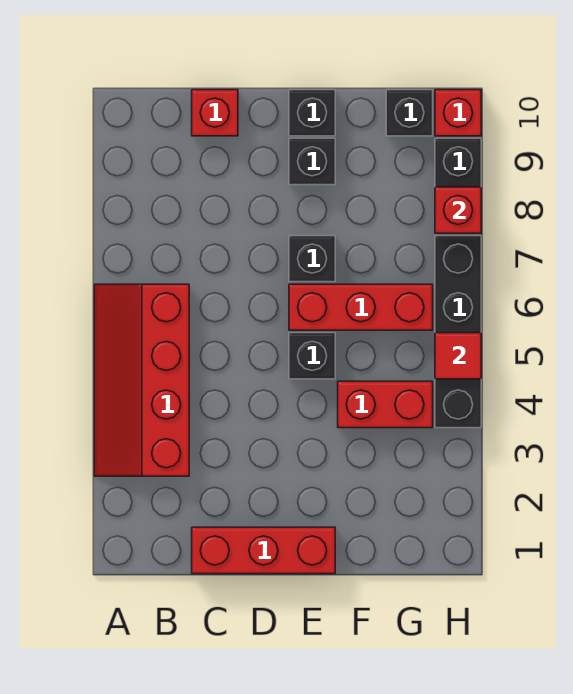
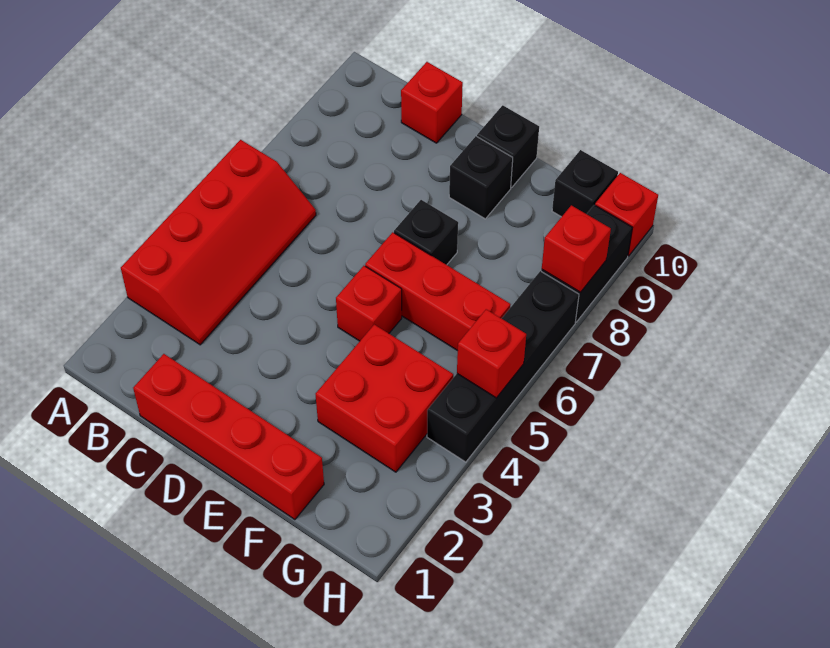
red slope A3:B6 level 1 top B -> red slope A3:B6 level 1 top A
red brick C1:E1 level 1 -> red brick C1:F1 level 1
black brick E5 level 1 -> red brick E5 level 1
red brick F4:G4 level 1 -> red brick F3:G4 level 1
red tile H5 level 2 -> red brick H5 level 2

